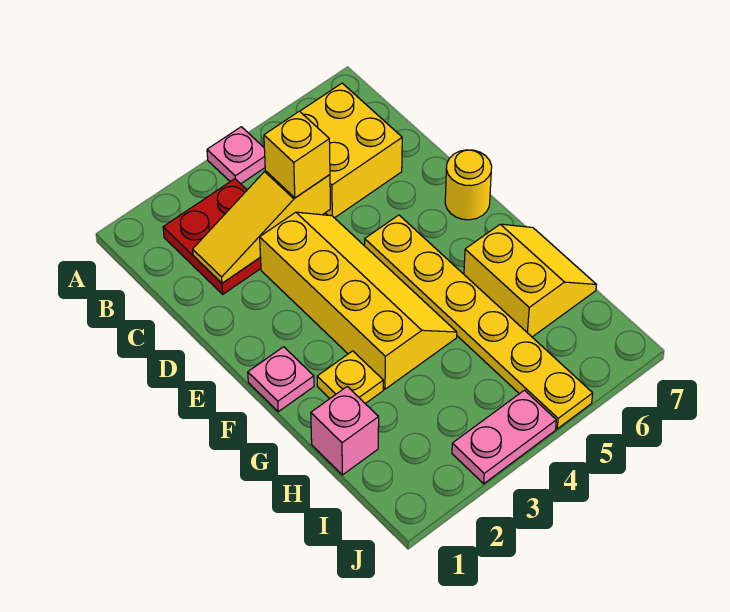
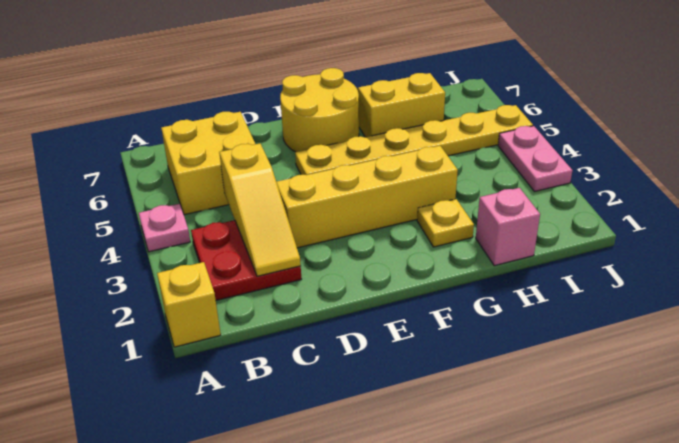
yellow brick C4 level 3 -> yellow brick A1 level 1
yellow round brick E7 level 1 -> yellow round brick E6:F7 level 1
pink plate F1 level 1 -> none

